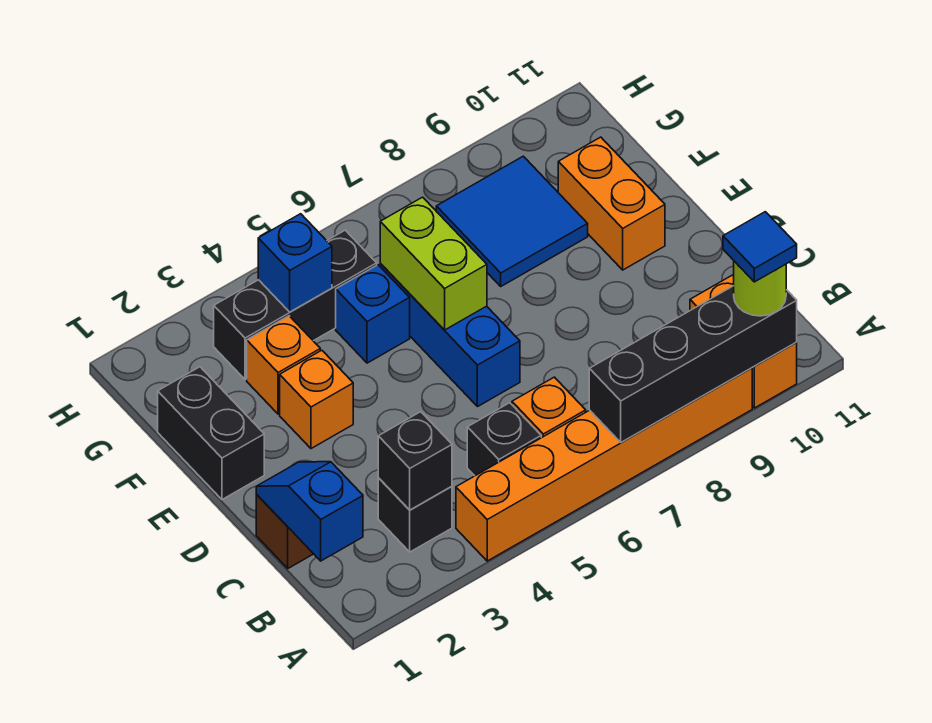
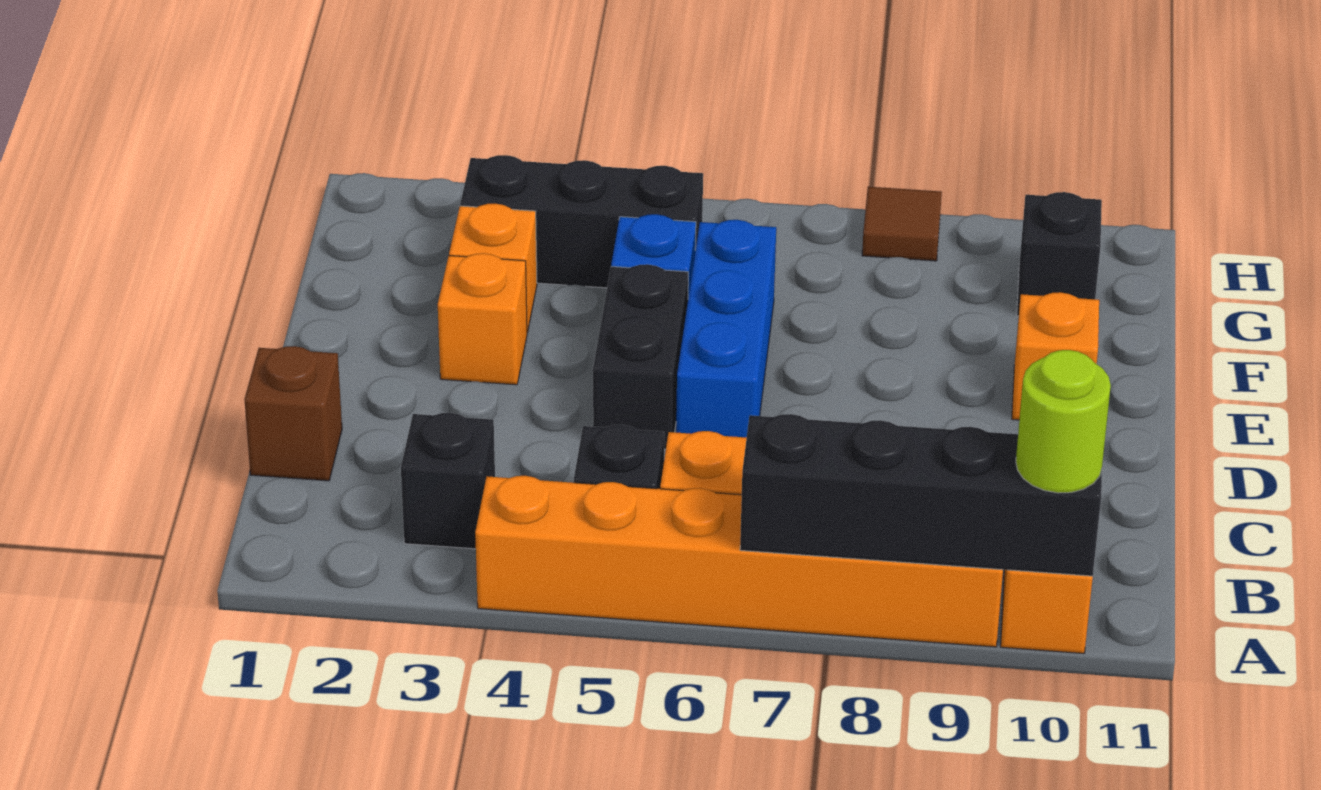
blue tile A10 level 4 -> none
blue slope B1:C1 level 2 top B -> none
black brick B3 level 2 -> black brick G10 level 1
black brick E1:F1 level 1 -> black brick D5:E5 level 1
lime brick E6:F6 level 2 -> none
orange brick E10:F10 level 1 -> orange brick E10 level 1
blue tile F8:G9 level 1 -> none
blue brick G4 level 2 -> none
none -> brown tile H8 level 1

